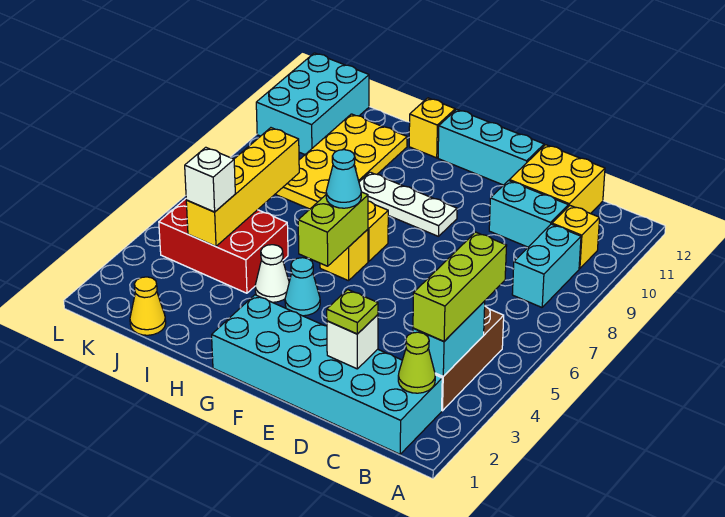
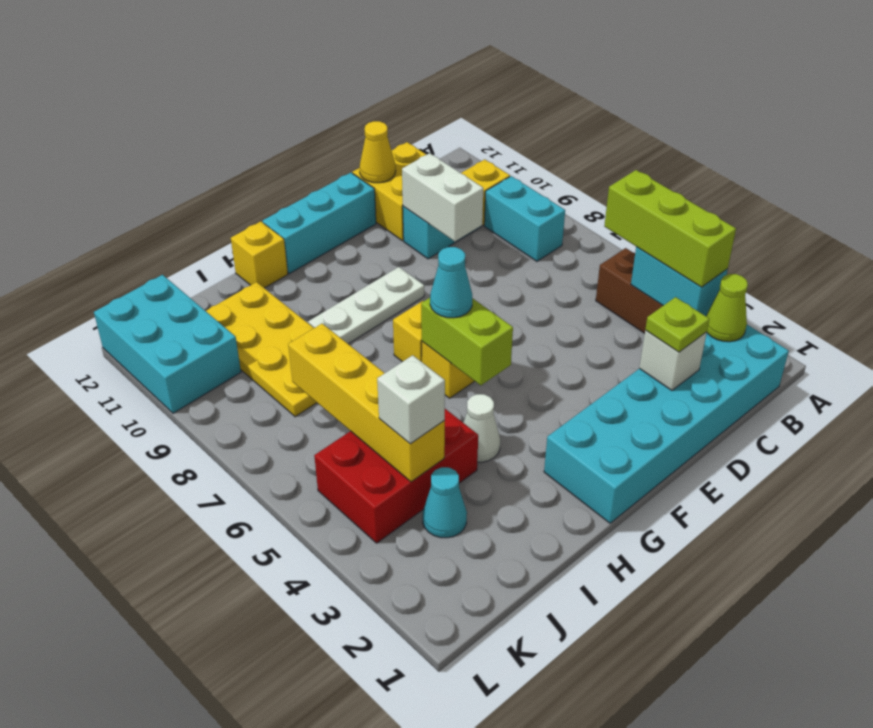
none -> white brick D9:D10 level 2
cyan cone G4 level 1 -> cyan cone J3 level 1
yellow cone J1 level 1 -> yellow cone D12 level 2

